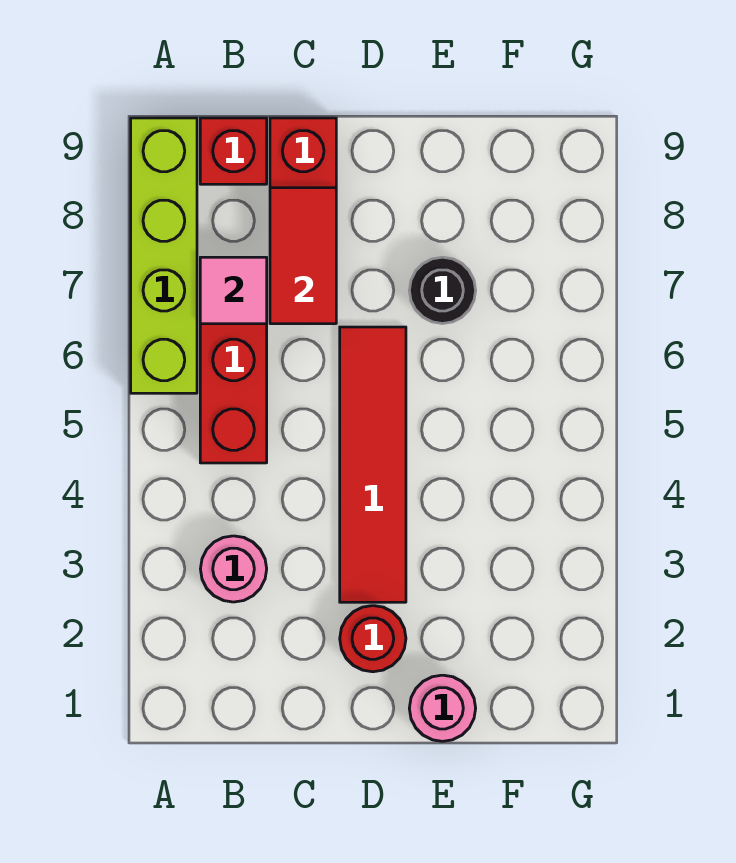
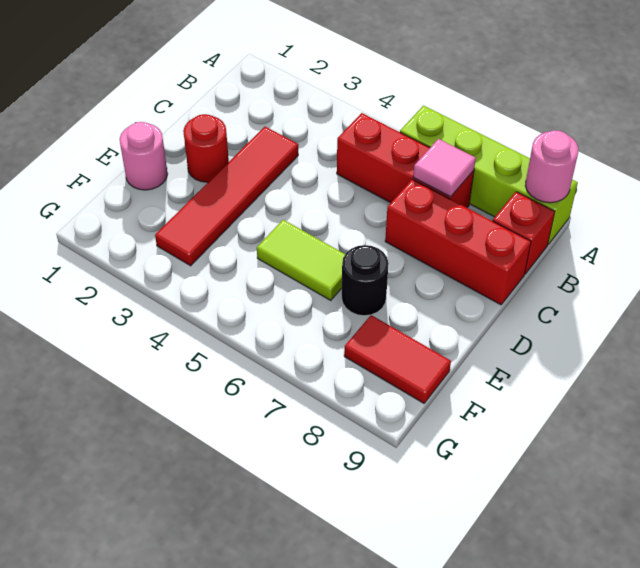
pink round brick B3 level 1 -> pink round brick A9 level 2
red tile C7:C8 level 2 -> red tile F8:F9 level 1
red tile D3:D6 level 1 -> red tile C3:F3 level 1
none -> lime tile E5:E6 level 1

